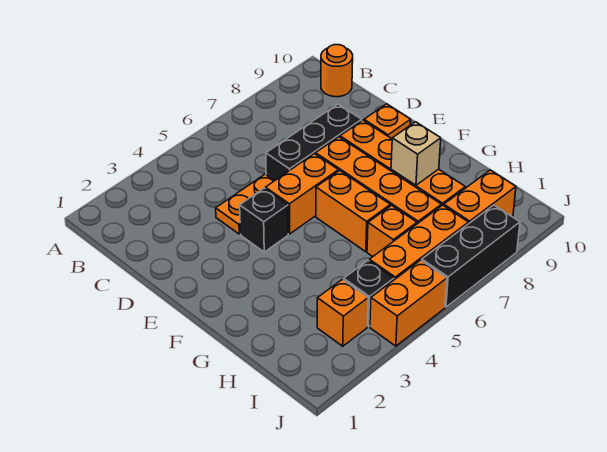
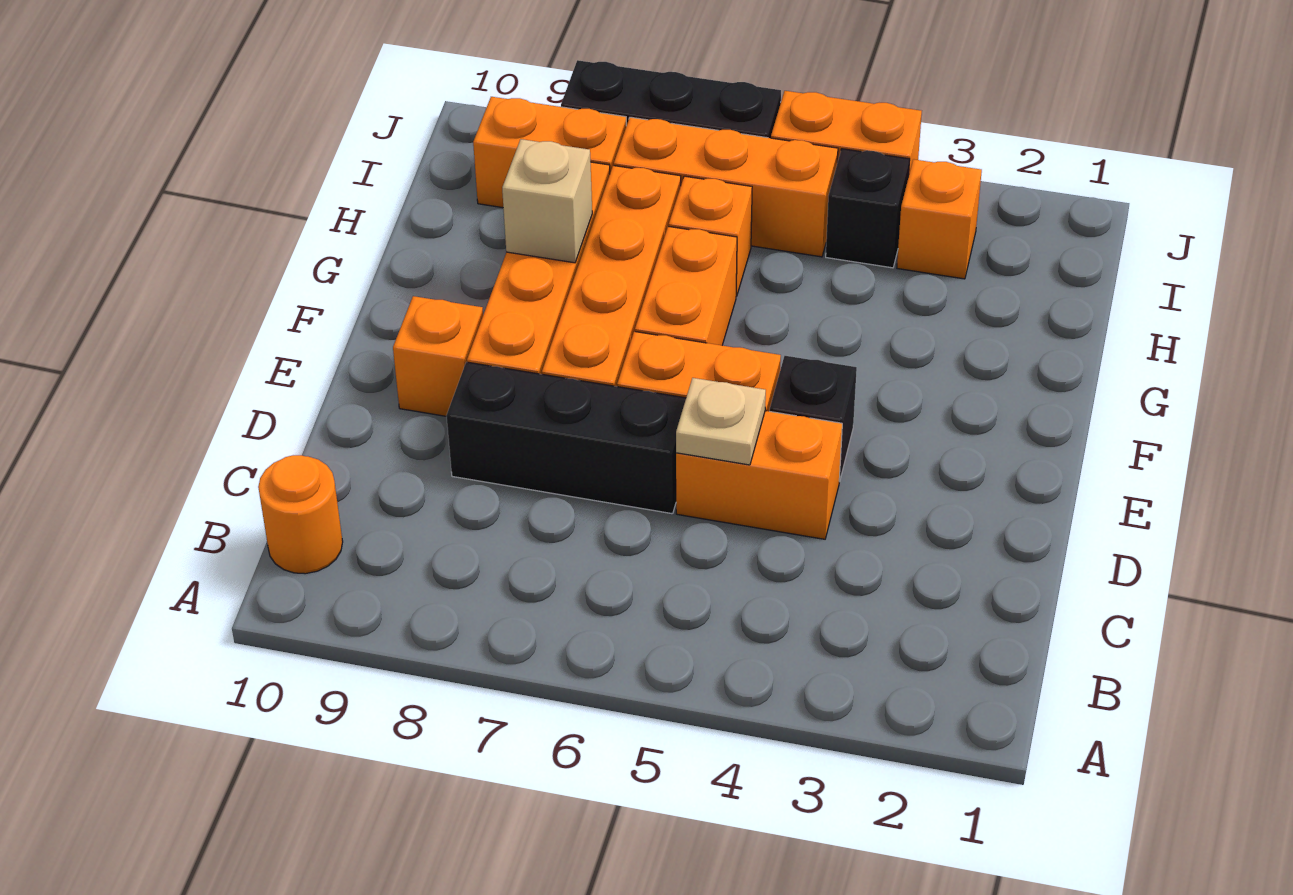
orange plate D4:D5 level 1 -> orange brick D4:D5 level 1
none -> tan plate D5 level 2

